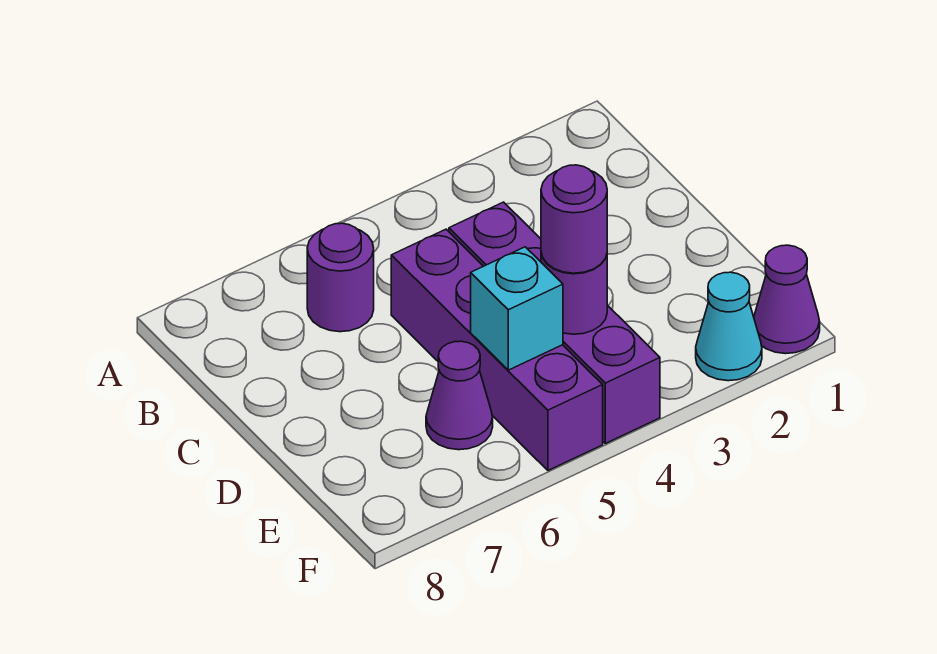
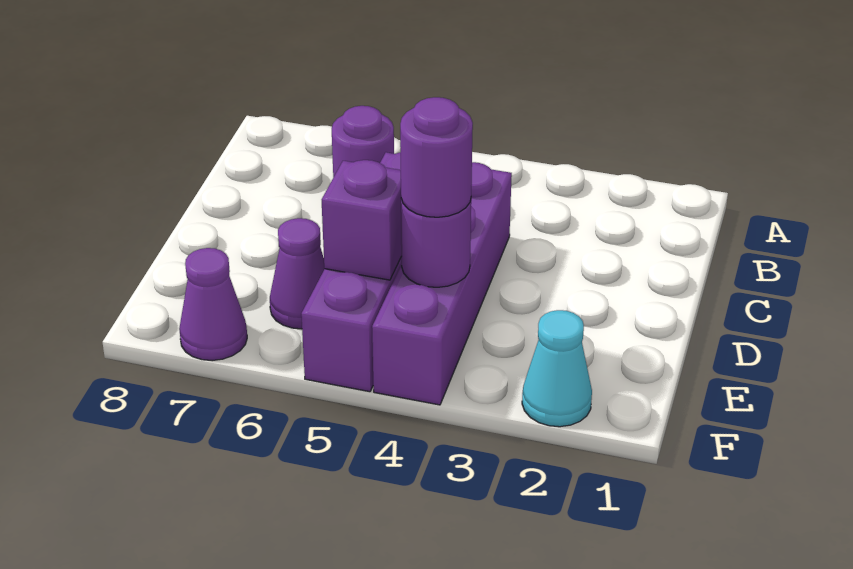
cyan brick E5 level 2 -> purple brick E5 level 2
purple cone F1 level 1 -> purple cone F7 level 1

